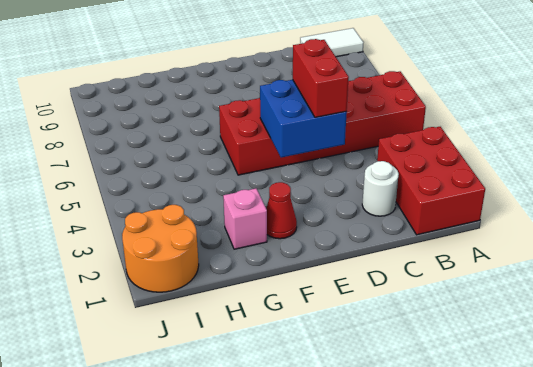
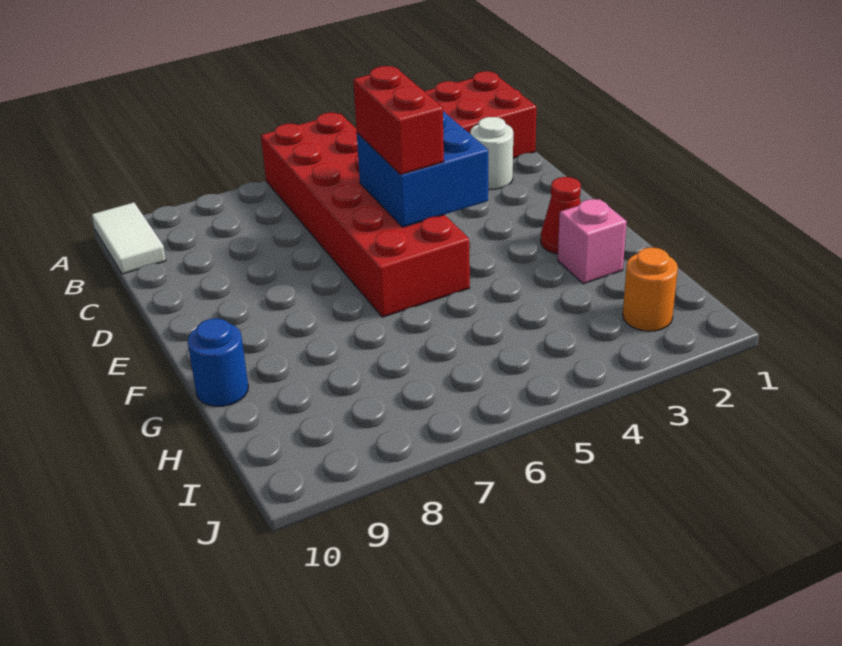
red brick D4:D5 level 3 -> red brick D5:E5 level 3
none -> blue round brick G10 level 1
orange round brick I1:J2 level 1 -> orange round brick I2 level 1

